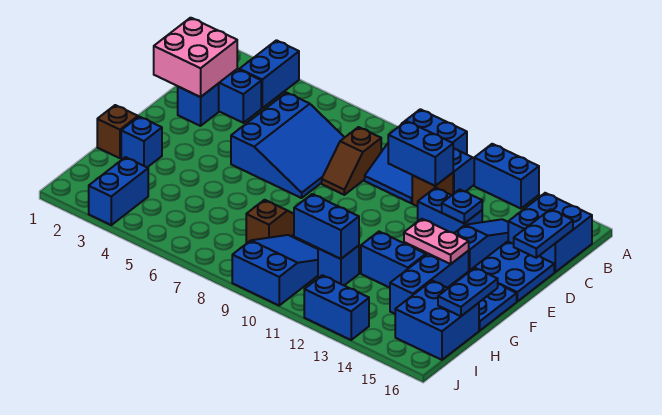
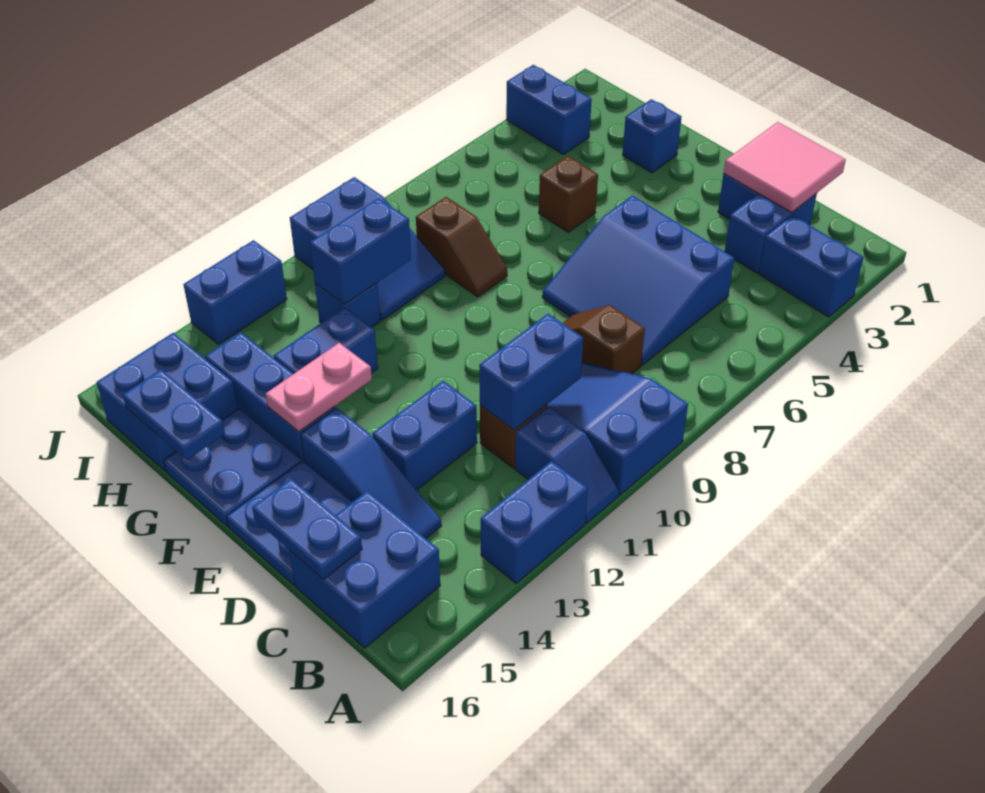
pink brick C1:D2 level 2 -> pink tile C1:D2 level 2
blue plate D13 level 2 -> none
brown brick G1 level 1 -> brown brick G5 level 1

